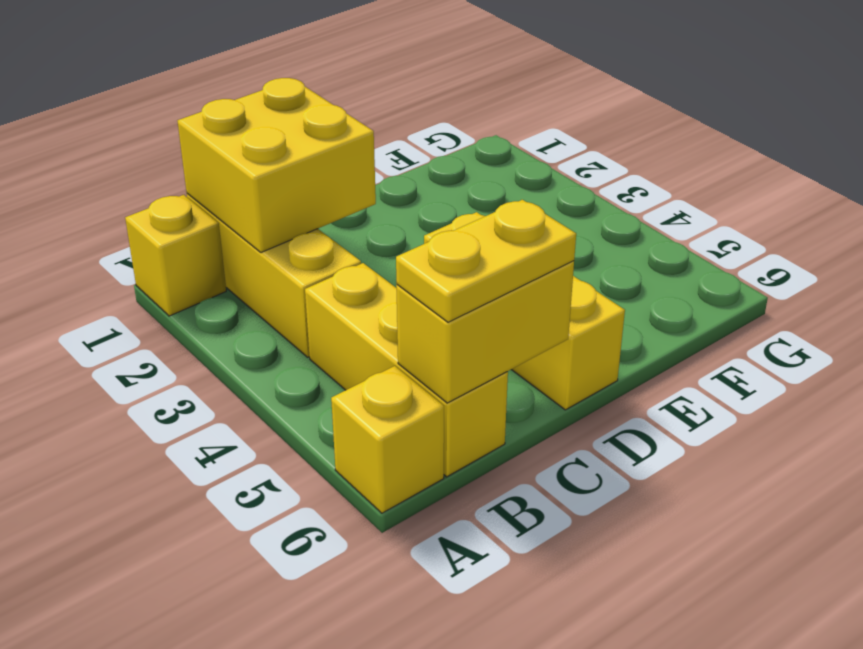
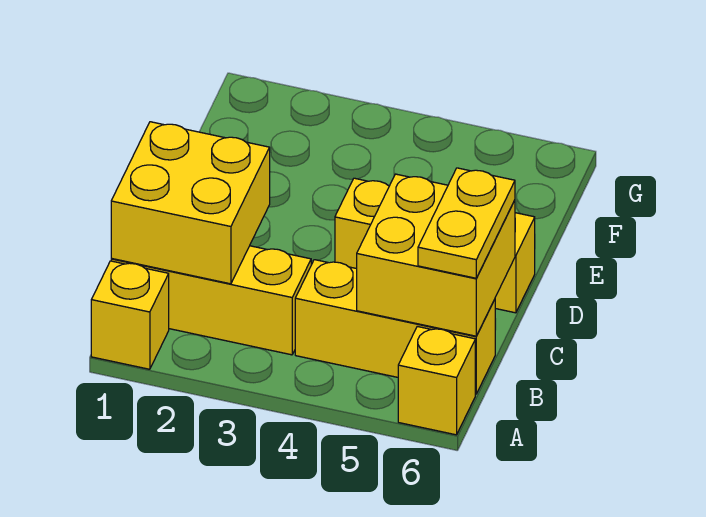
yellow brick B6:C6 level 2 -> yellow brick B5:C6 level 2

